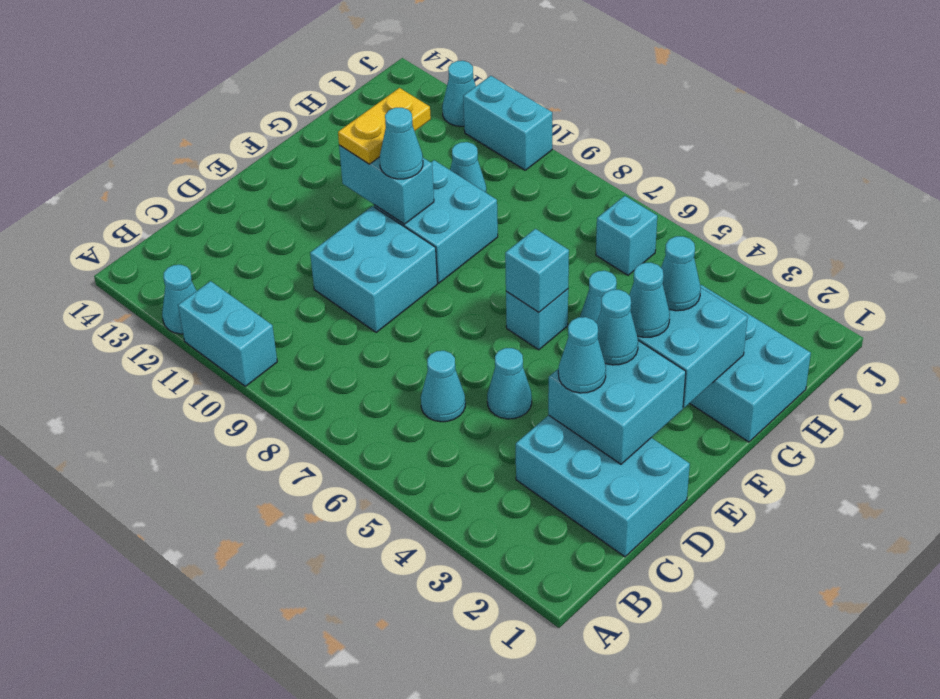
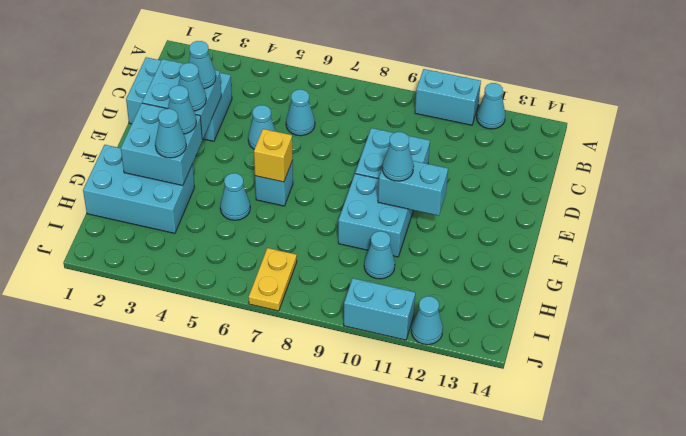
cyan brick F6 level 2 -> yellow brick F6 level 2
yellow plate F11:G11 level 3 -> yellow plate I7:J7 level 1
cyan brick I6 level 1 -> none

